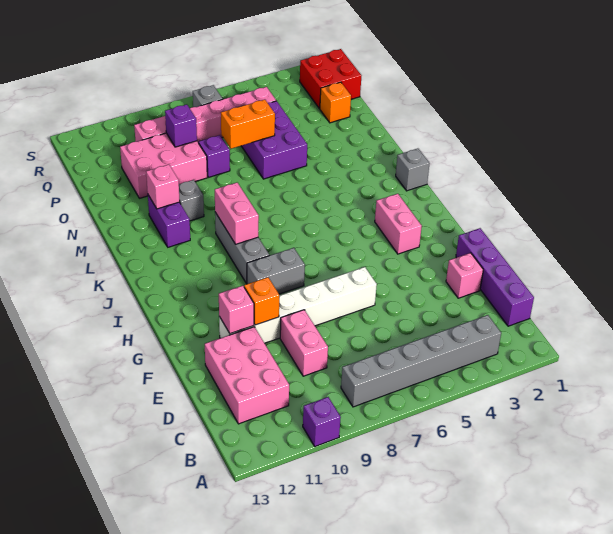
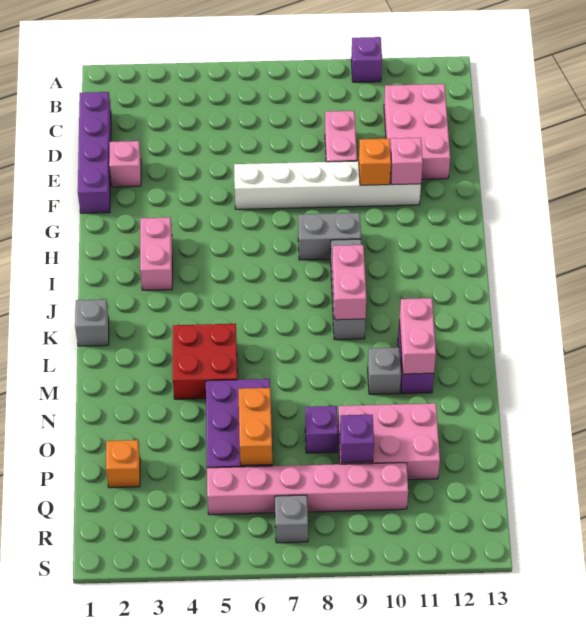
grey brick B3:B8 level 1 -> none
pink brick M11 level 2 -> pink brick L11:M11 level 2
orange brick O6:O7 level 2 -> orange brick O6:P6 level 2
red brick Q1:R2 level 1 -> red brick L4:M5 level 1

